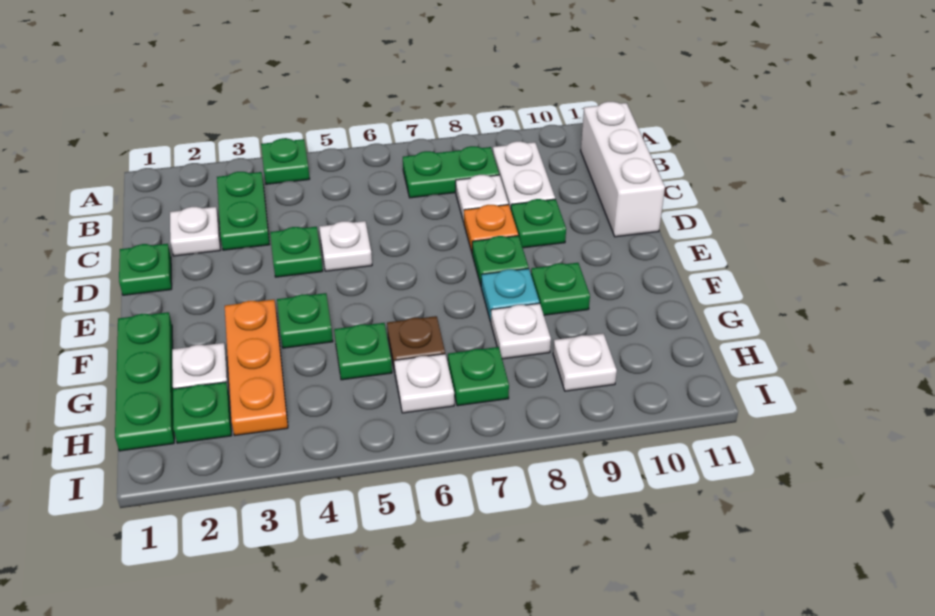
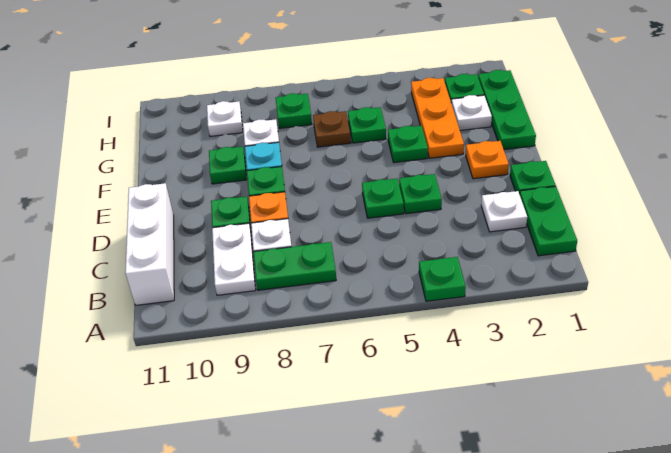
green plate B3:C3 level 1 -> green plate B1:C1 level 1
white plate D5 level 1 -> green plate D5 level 1
none -> orange plate E2 level 1
white plate H6 level 1 -> none

